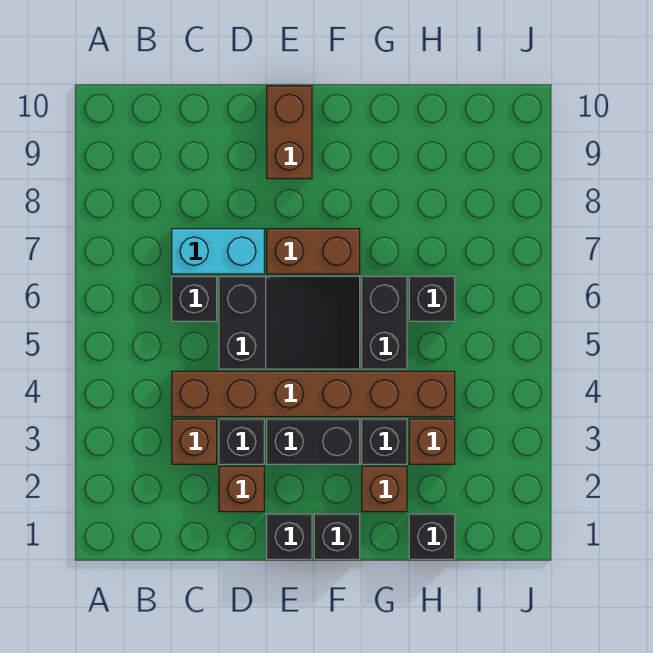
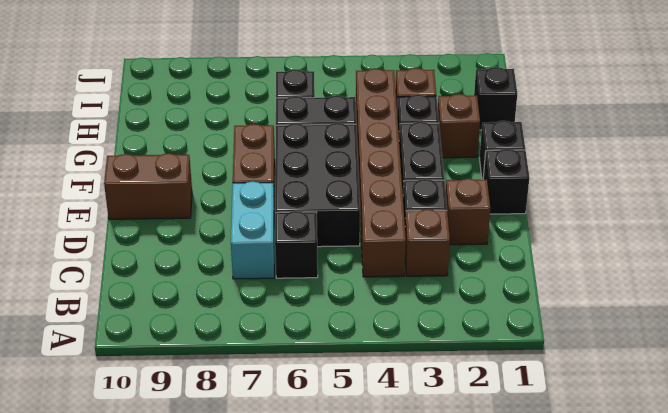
black slope D5:F6 level 1 top D -> black brick D5:F6 level 1

